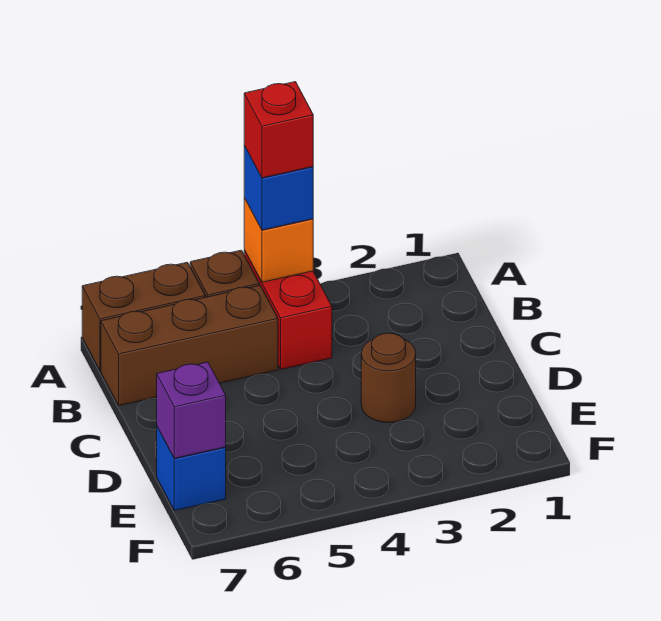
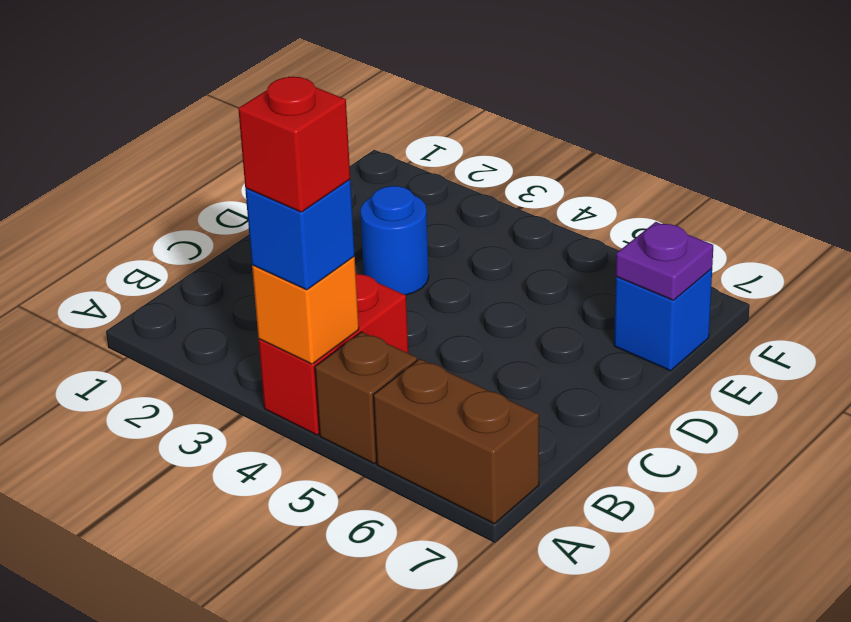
brown brick B5:B7 level 1 -> none
brown round brick D3 level 1 -> blue round brick D3 level 1
purple brick E7 level 2 -> purple plate E7 level 2

